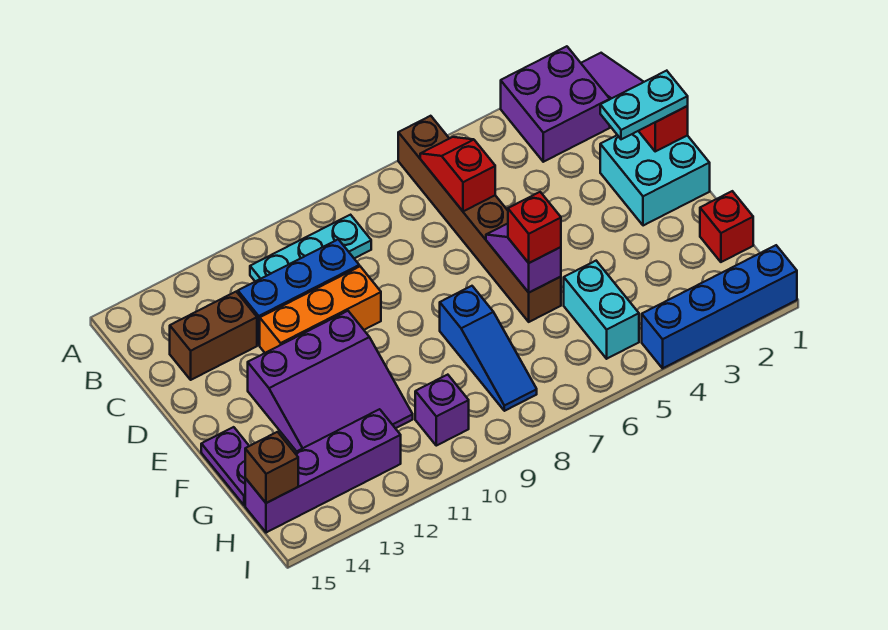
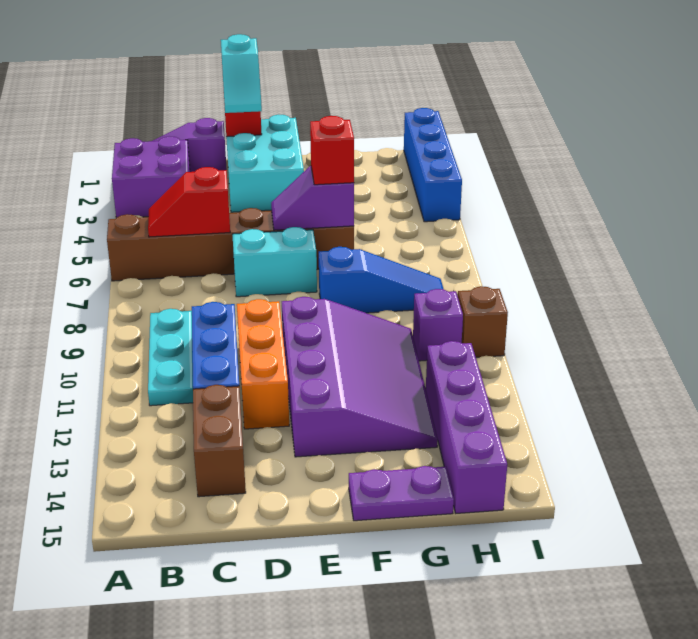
cyan brick D1:E2 level 1 -> cyan brick D1:E3 level 1
cyan plate D1:D2 level 3 -> cyan slope D1:D2 level 3 top 1
purple slope E11:G13 level 1 top E -> purple slope E10:G13 level 1 top E
red brick G1 level 1 -> none
cyan brick G5:H5 level 1 -> cyan brick D7:E7 level 1
brown brick H15 level 2 -> brown brick I10 level 1

